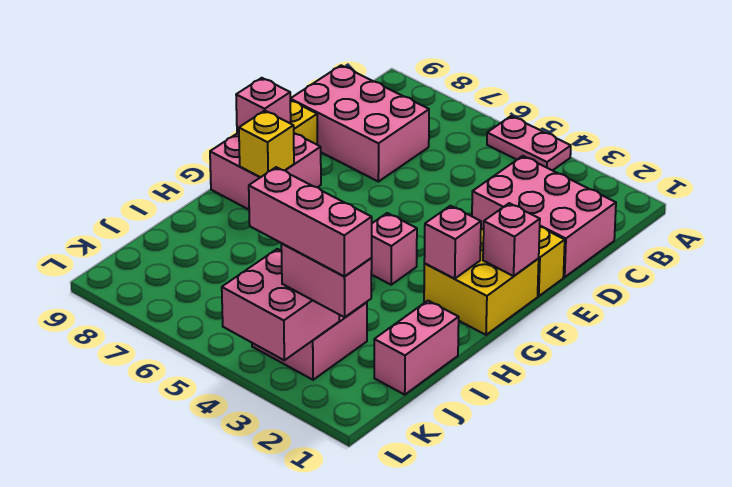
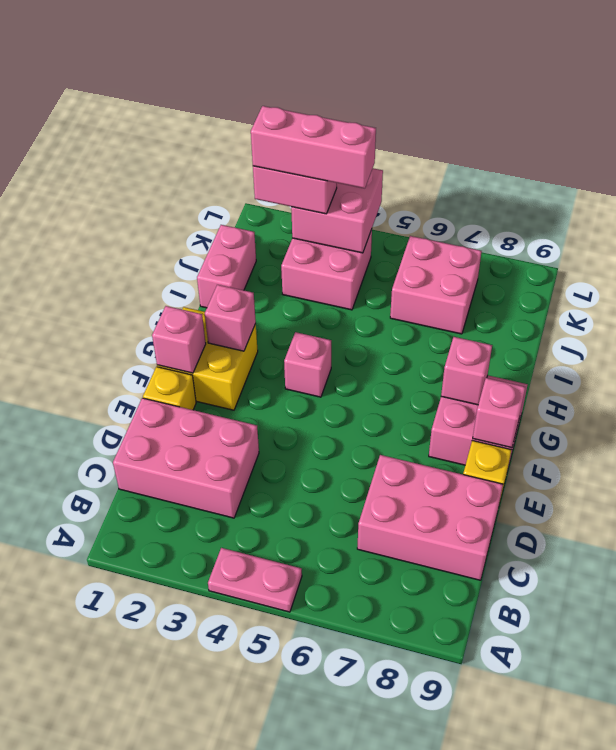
yellow brick G8 level 2 -> pink brick G8 level 2
none -> pink brick J6:K7 level 1

